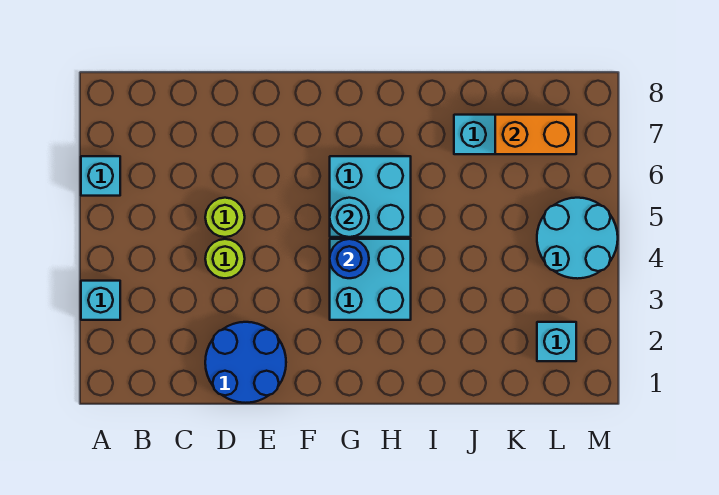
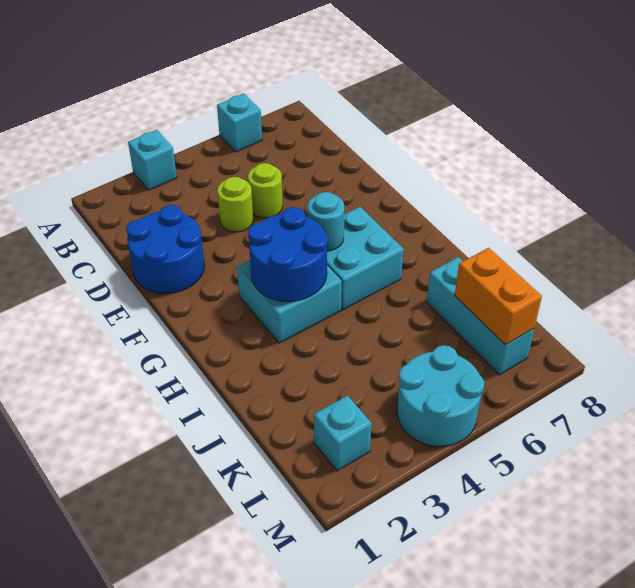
blue round brick G4 level 2 -> blue round brick G3:H4 level 2

